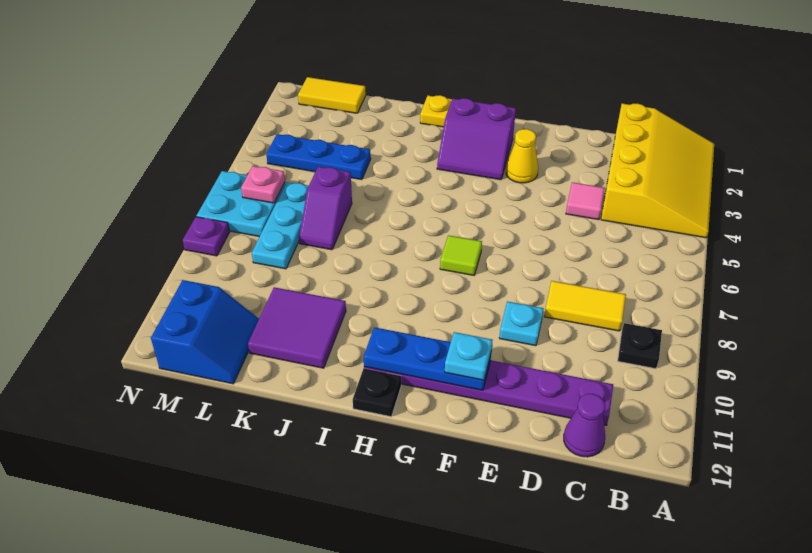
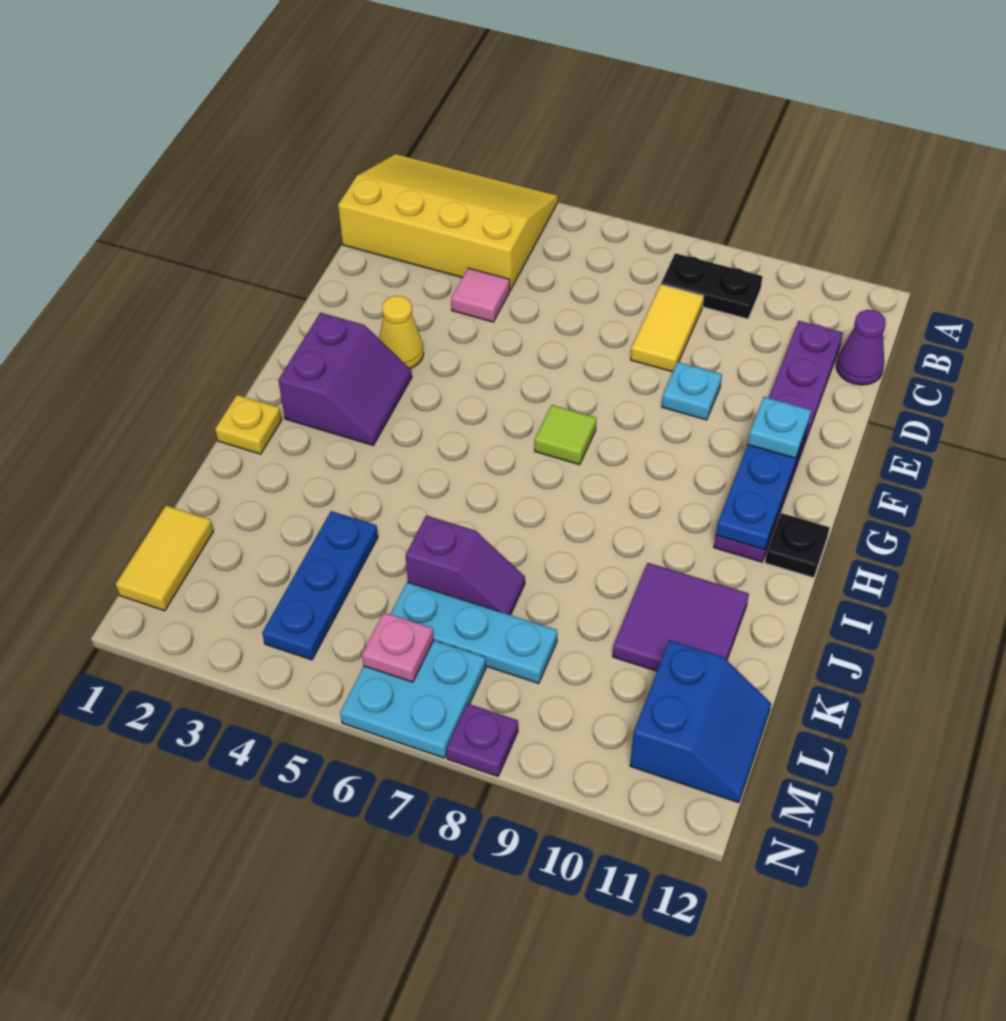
black plate B9 level 1 -> black plate B8:B9 level 1
blue slope L11:M12 level 1 top M -> blue slope L11:M12 level 1 top 11

